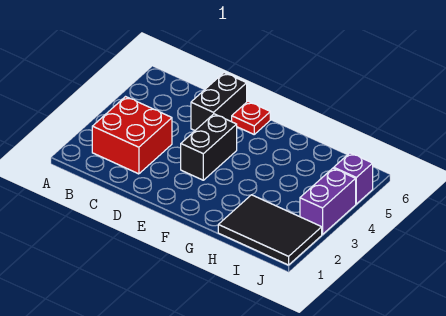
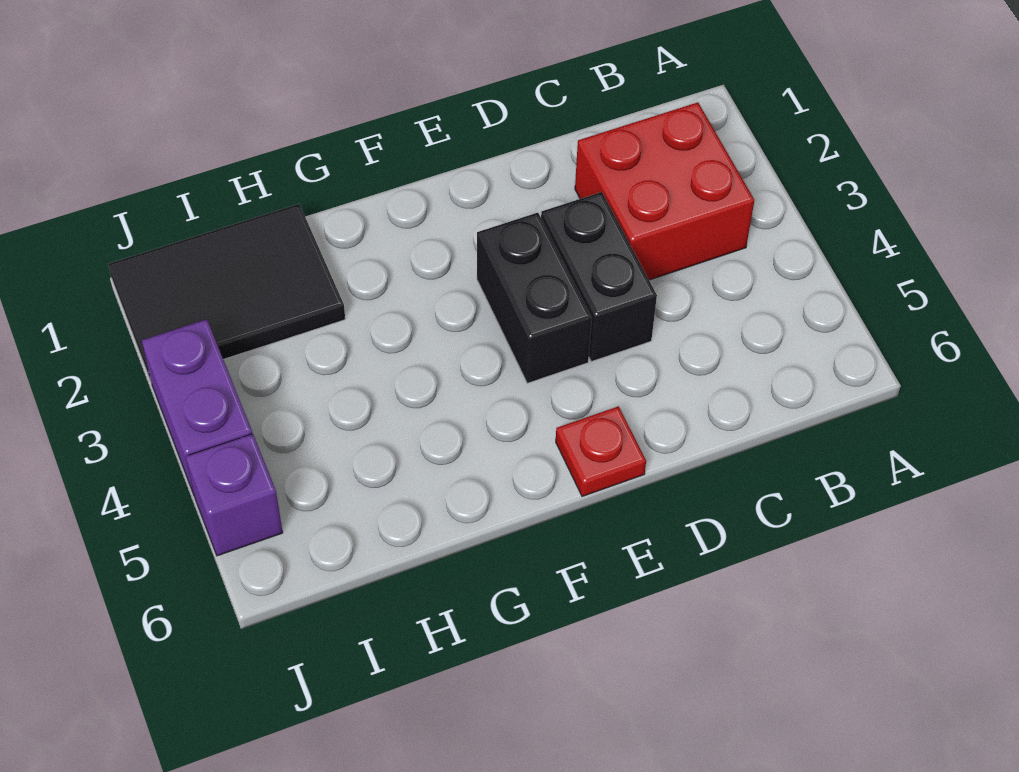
black brick D5:D6 level 1 -> black brick D3:D4 level 1

